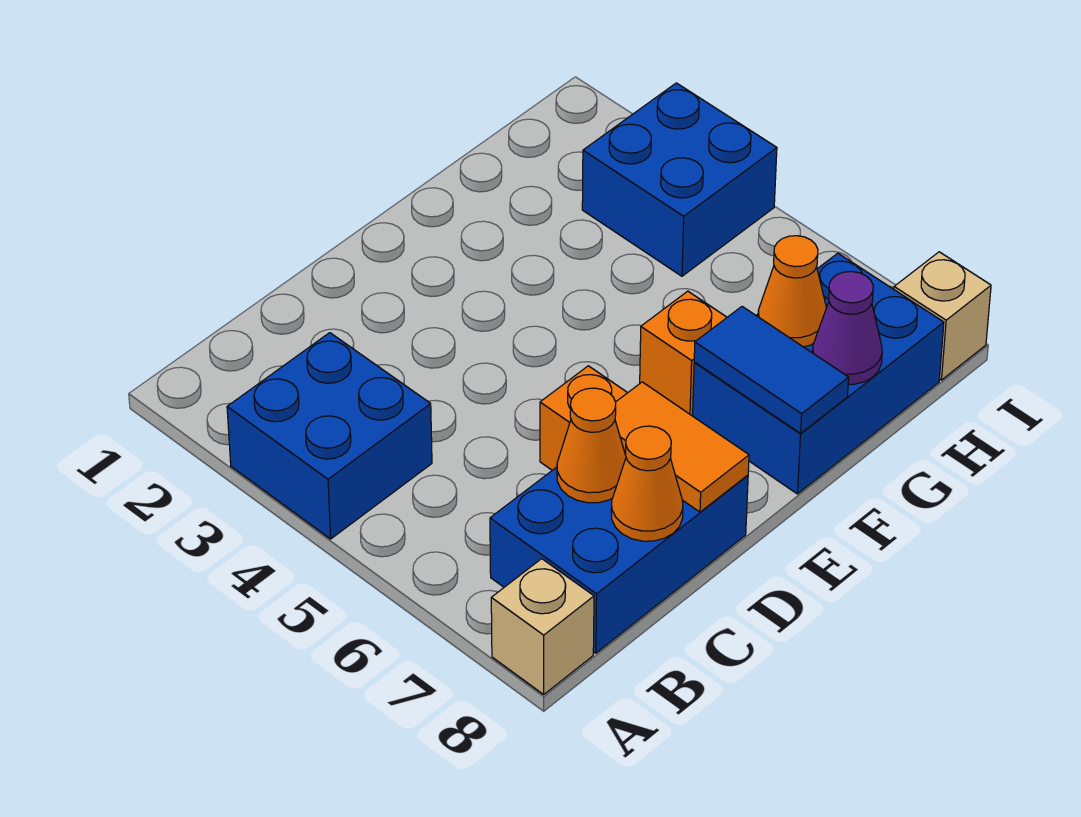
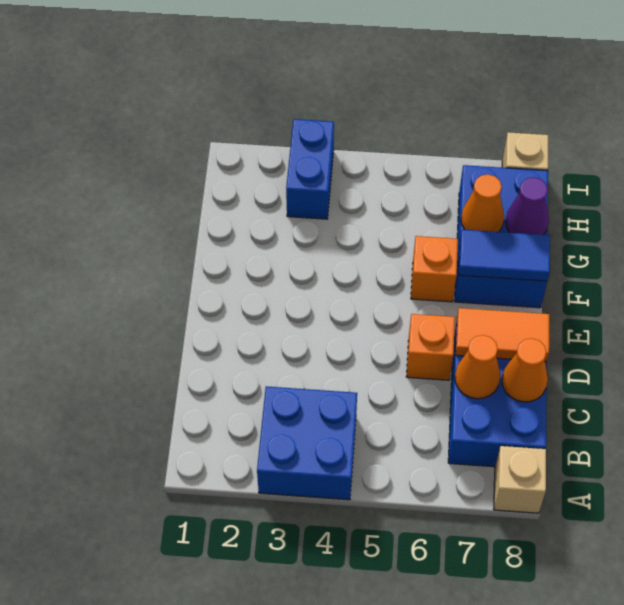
blue brick H3:I4 level 1 -> blue brick H3:I3 level 1

